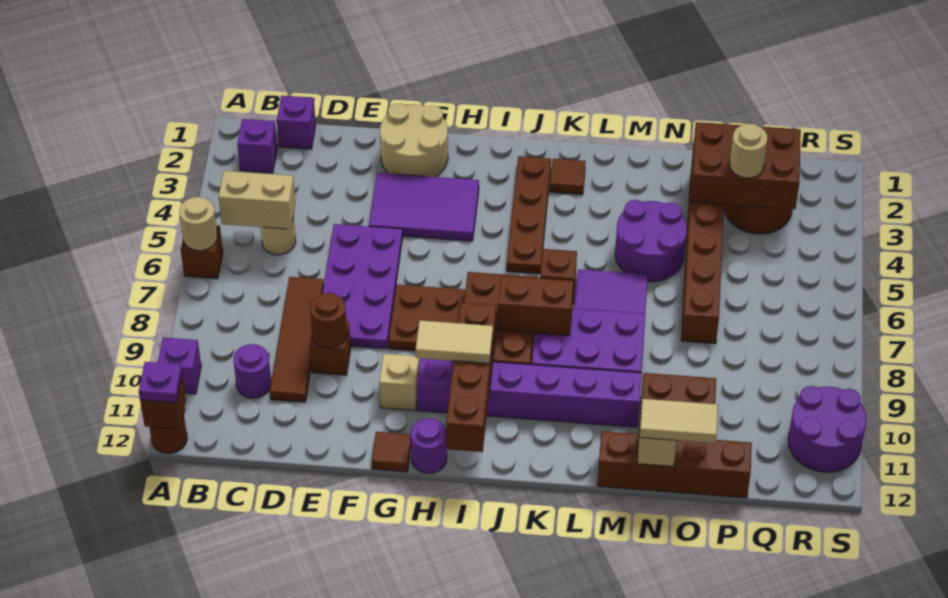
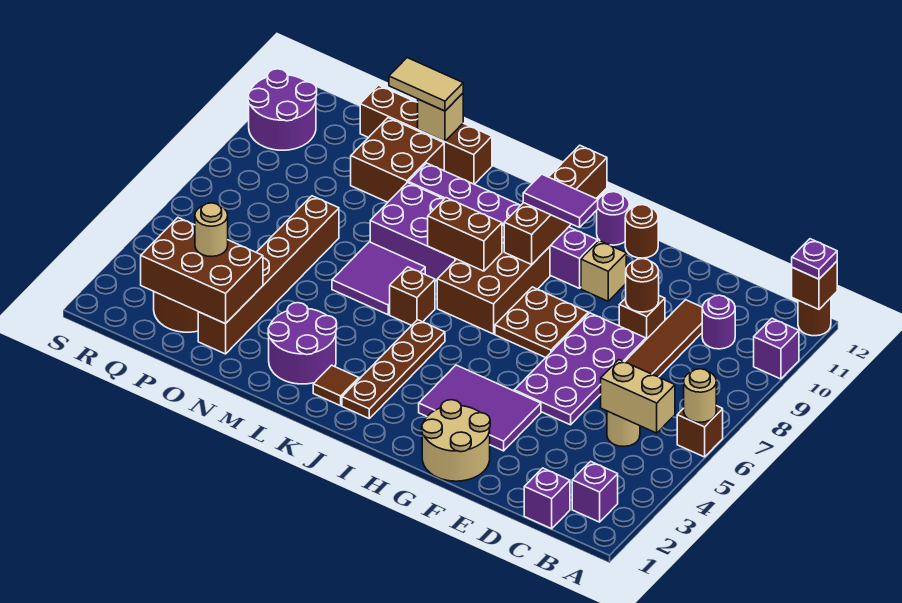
brown tile G12 level 1 -> brown round brick G12 level 1
tan tile H10:I10 level 3 -> purple tile H10:I10 level 3
purple round brick M4:N5 level 1 -> purple round brick L2:M3 level 1

